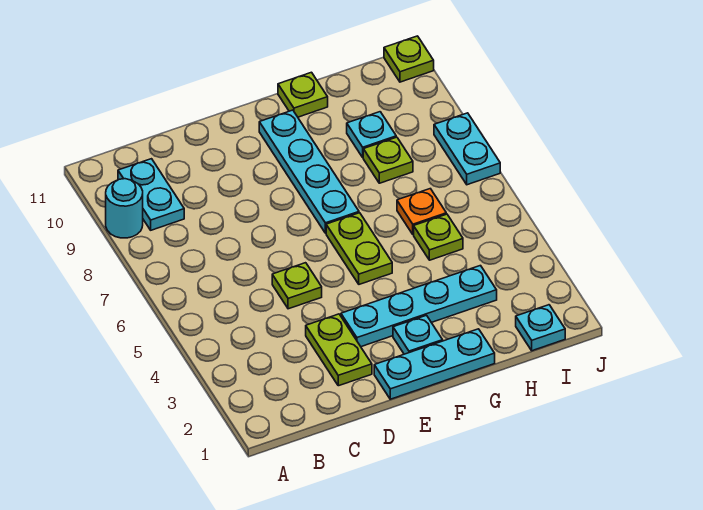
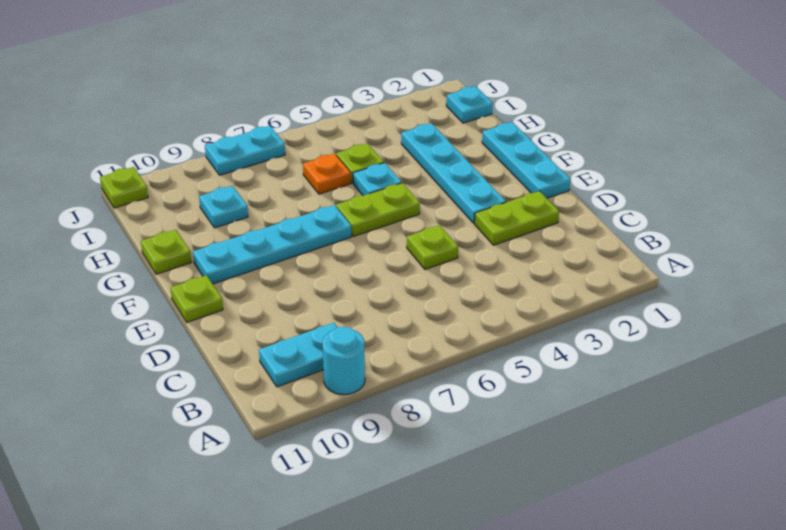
cyan plate F2 level 1 -> cyan plate G5 level 1
lime plate H8 level 1 -> lime plate E11 level 1

